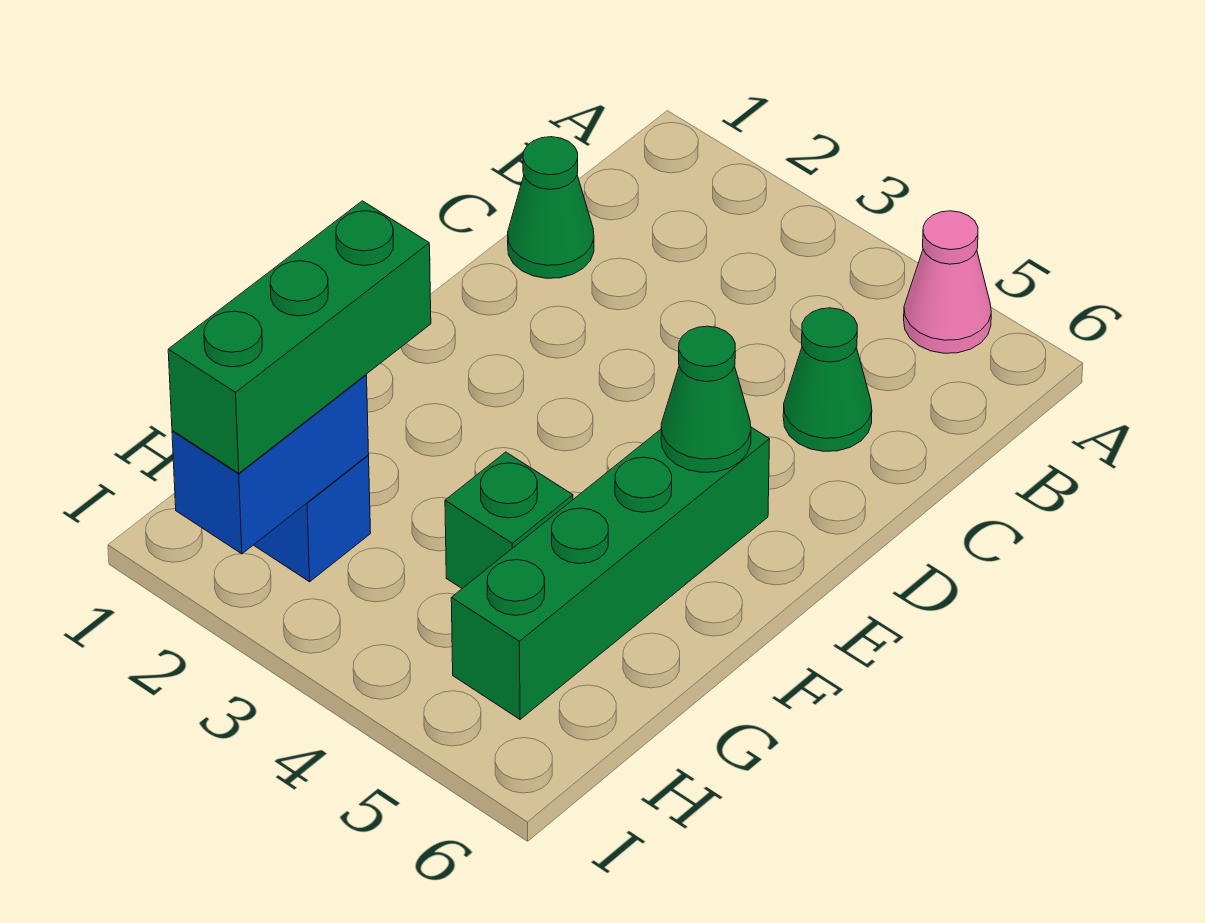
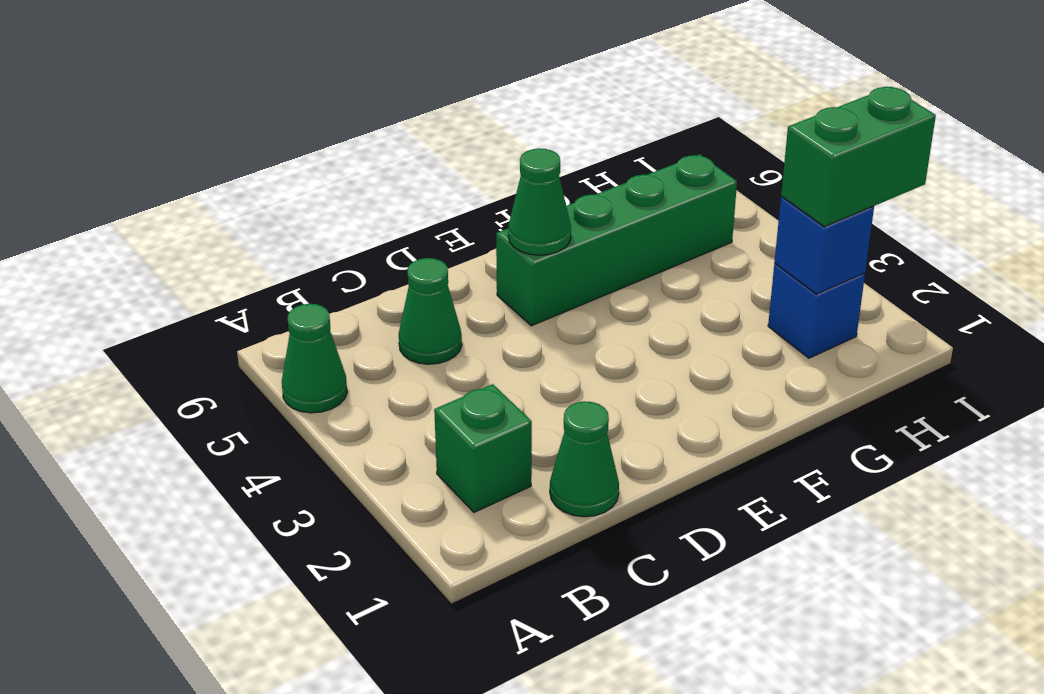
pink cone A5 level 1 -> green cone A5 level 1
green brick G2:I2 level 3 -> green brick H2:I2 level 3
green brick G4 level 1 -> green brick B2 level 1
blue brick H2:I2 level 2 -> blue brick H2 level 2

